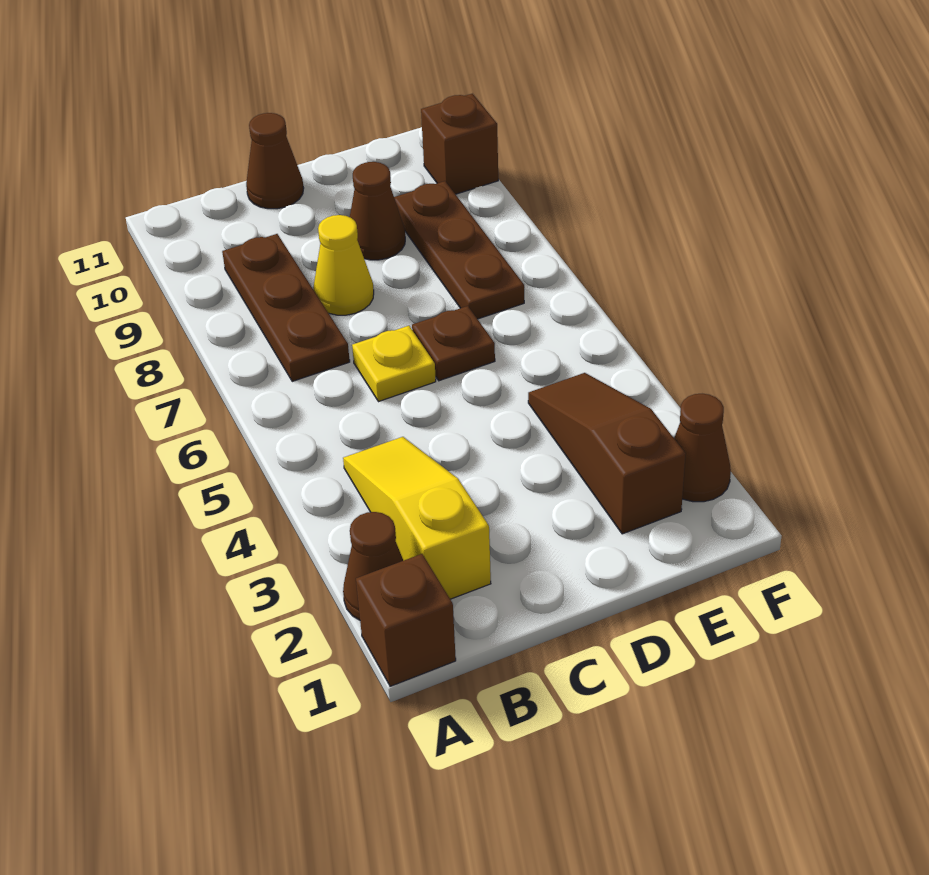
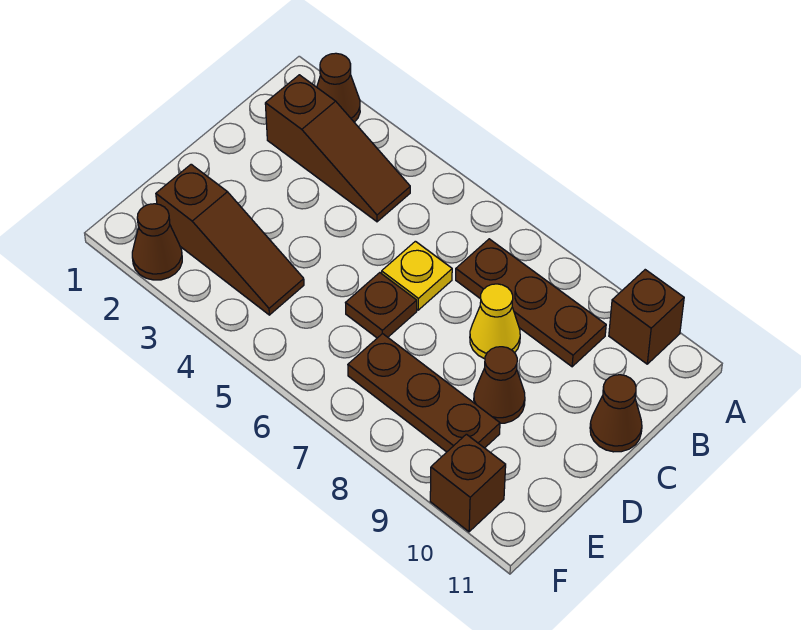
brown brick A1 level 1 -> brown brick A10 level 1
yellow slope B2:B4 level 1 top 2 -> brown slope B2:B4 level 1 top 2

